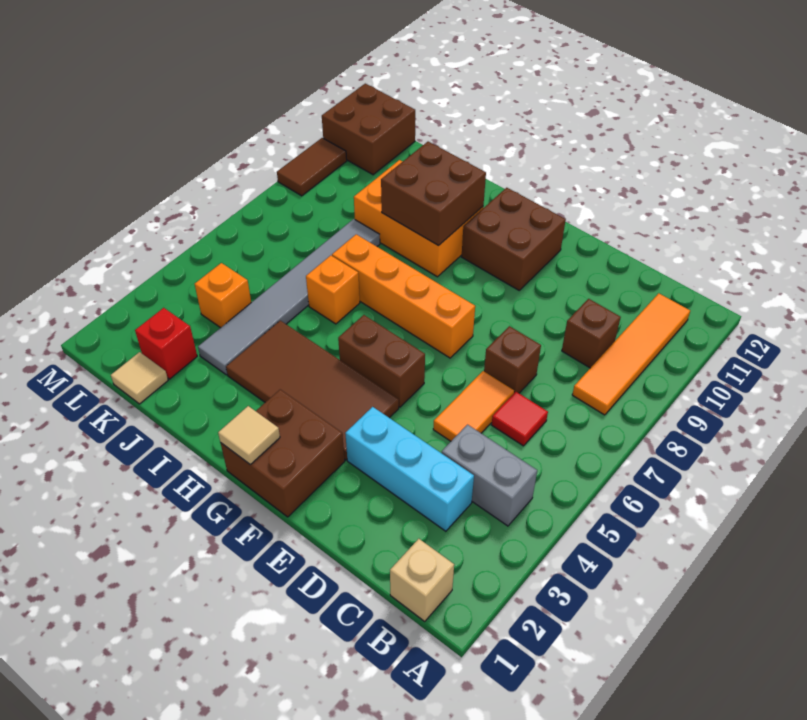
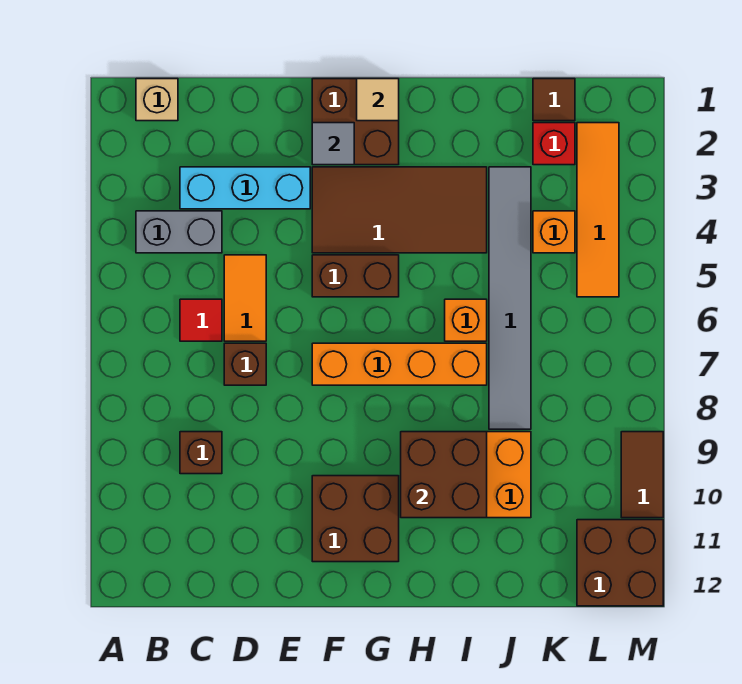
orange tile B8:B11 level 1 -> orange tile L2:L5 level 1
none -> grey tile F2 level 2
tan tile K1 level 1 -> brown tile K1 level 1

